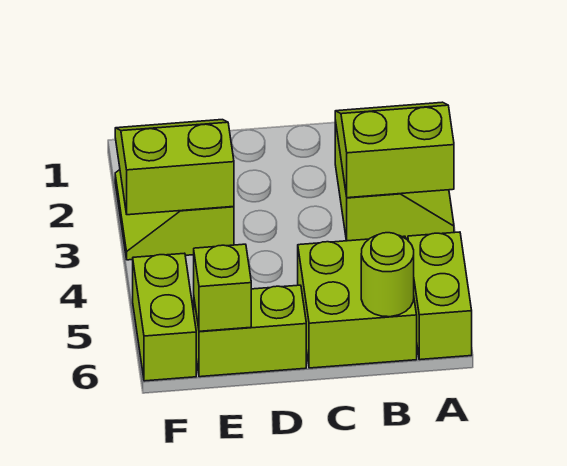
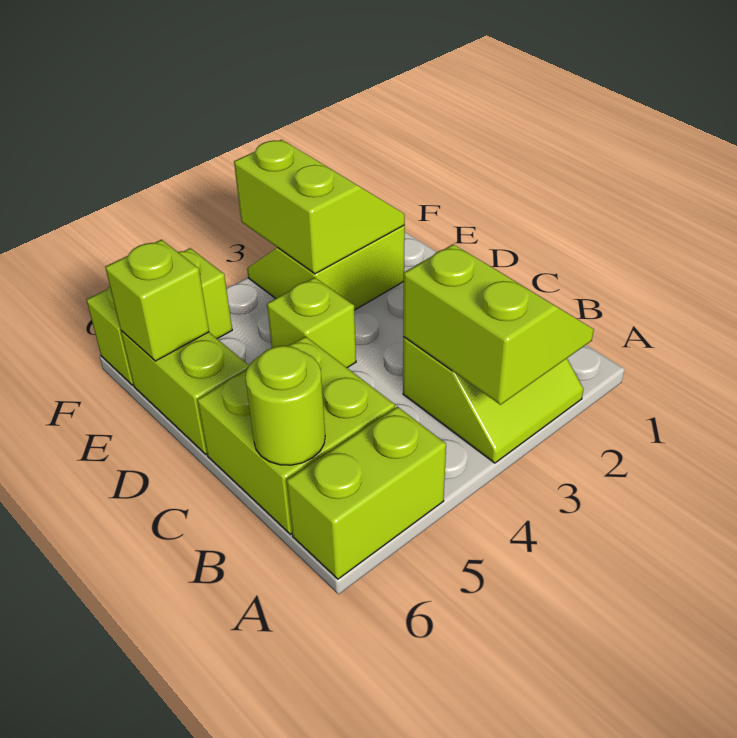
none -> lime brick D4 level 1

